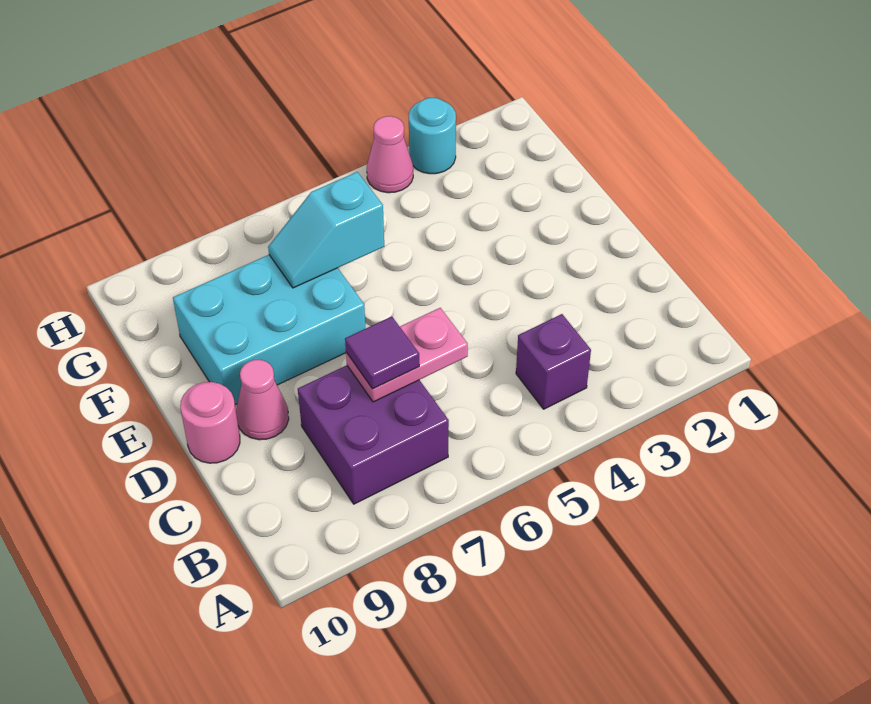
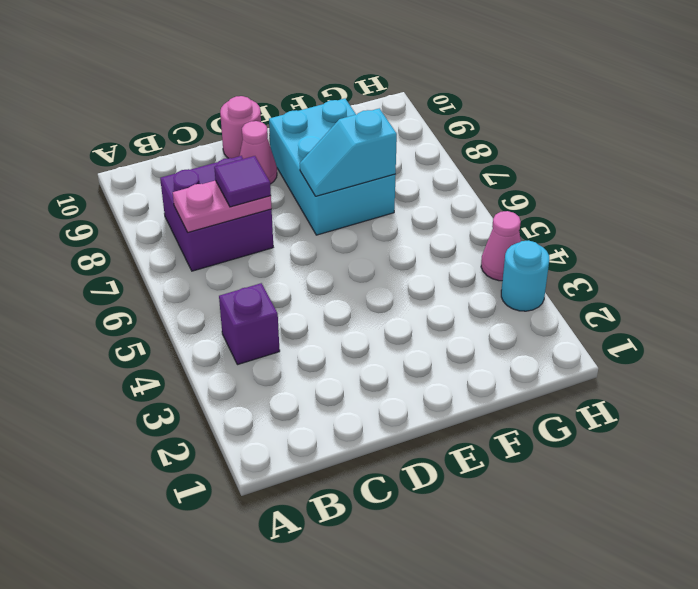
pink plate C6:C7 level 2 -> pink plate B7:C7 level 2
cyan slope F6:F7 level 2 top 6 -> cyan slope E7:F7 level 2 top F

